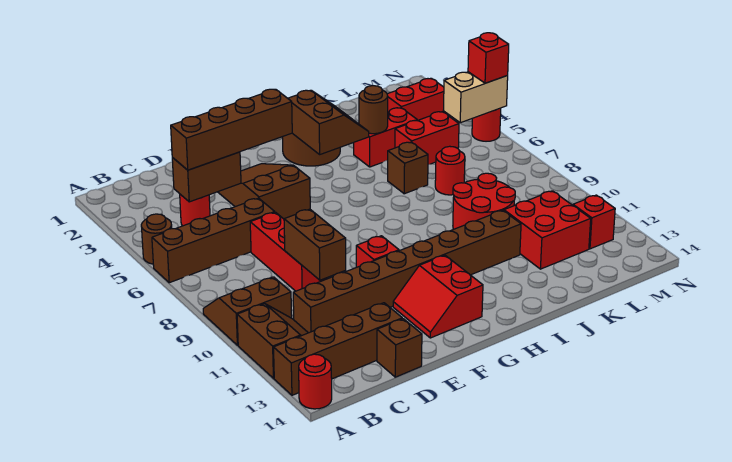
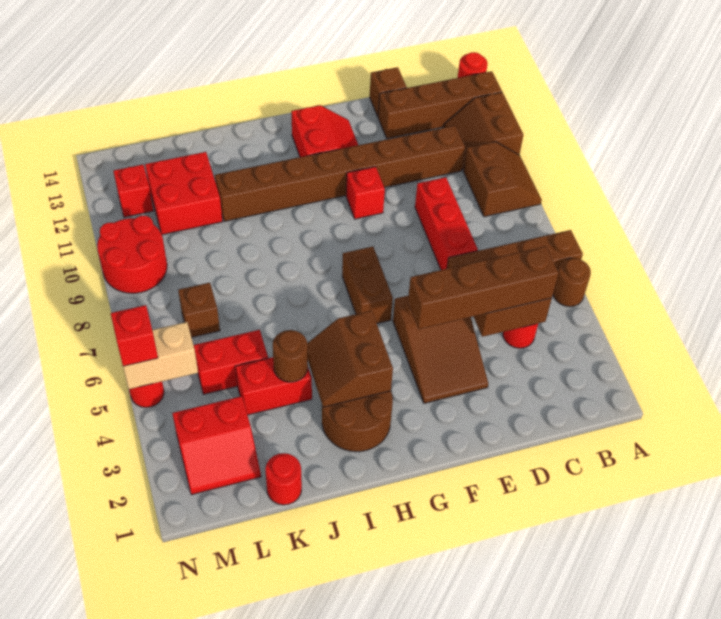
brown slope A9:B10 level 1 top 10 -> brown slope A9:B10 level 1 top B
brown brick D9:D10 level 2 -> brown brick G6:G7 level 1
brown brick J6 level 1 -> brown brick L7 level 1
red round brick J9:K10 level 1 -> red round brick M9:N10 level 1
red round brick K7 level 1 -> red round brick K1 level 1

